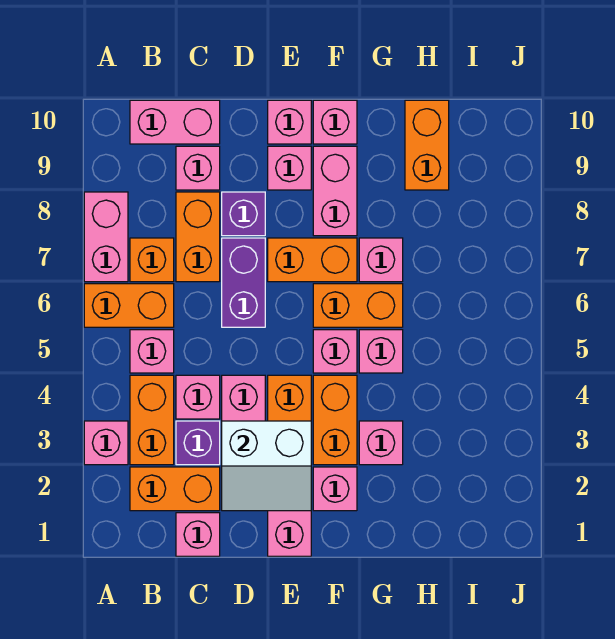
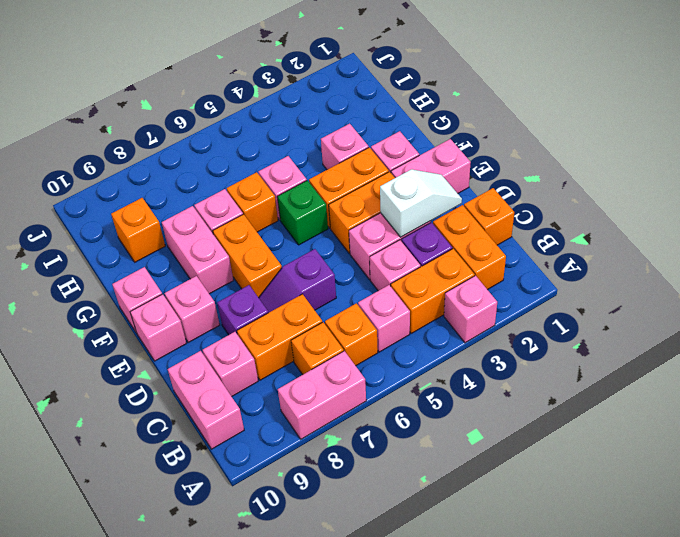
orange brick A6:B6 level 1 -> orange brick B6 level 1
pink brick C1 level 1 -> orange brick C1 level 1
white slope D2:E3 level 2 top 3 -> white slope D2:D3 level 2 top 3
purple brick D6:D7 level 1 -> purple slope D6:D7 level 1 top 6
pink brick F5 level 1 -> green brick F5 level 1
orange brick F6:G6 level 1 -> orange brick G6 level 1
pink brick F8:F9 level 1 -> pink brick F8:G8 level 1
orange brick H9:H10 level 1 -> orange brick H9 level 1

